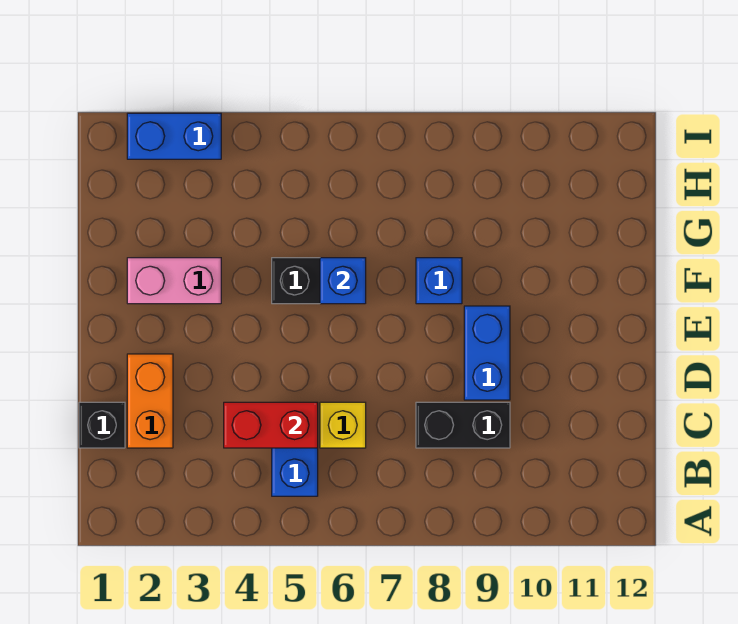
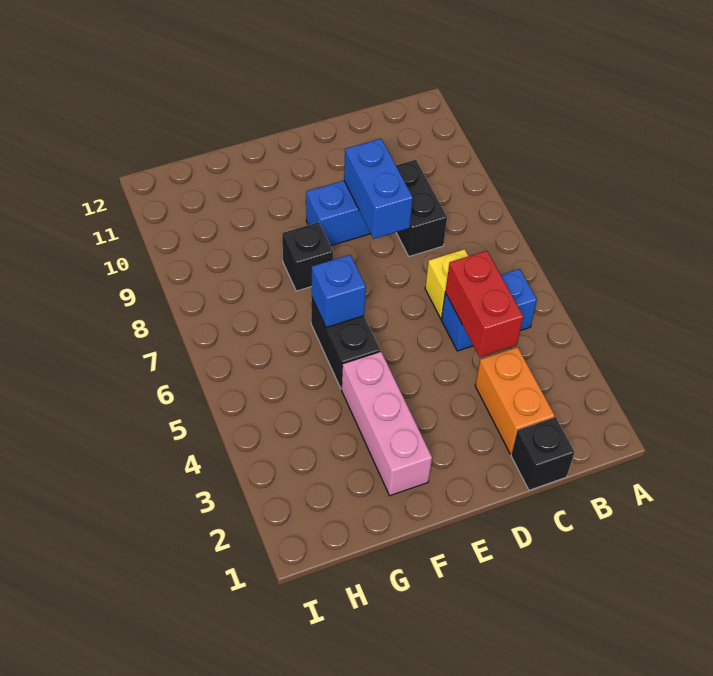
orange brick C2:D2 level 1 -> orange brick C2:C3 level 1
pink brick F2:F3 level 1 -> pink brick F2:F4 level 1
blue brick F8 level 1 -> black brick F8 level 1
blue brick I2:I3 level 1 -> blue brick D8:D9 level 2

